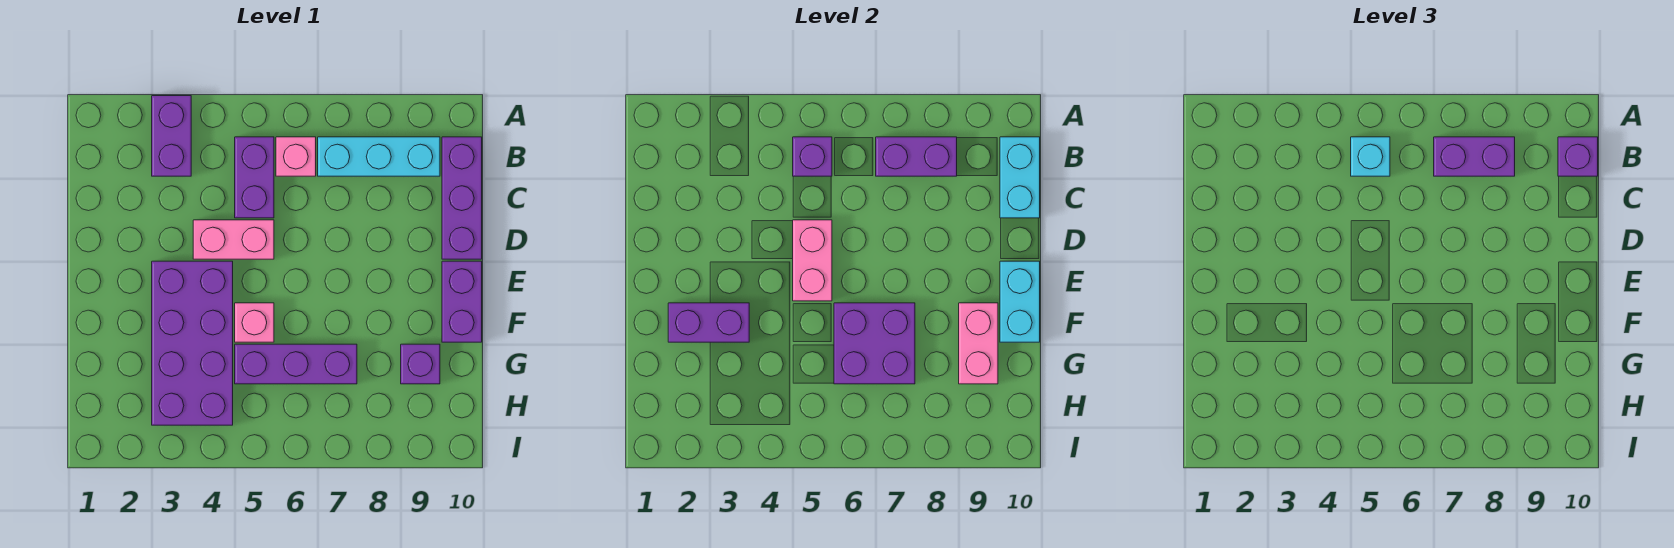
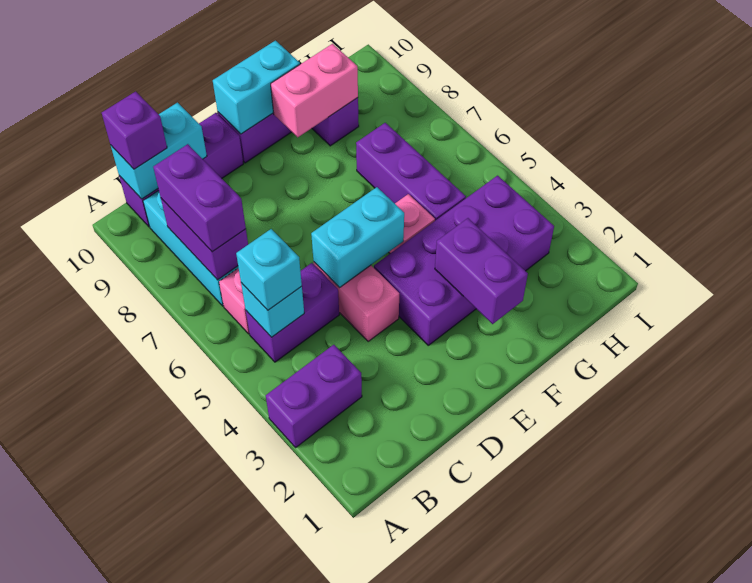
purple brick B5 level 2 -> cyan brick B5 level 2
pink brick D5:E5 level 2 -> cyan brick D5:E5 level 2
purple brick F6:G7 level 2 -> none

